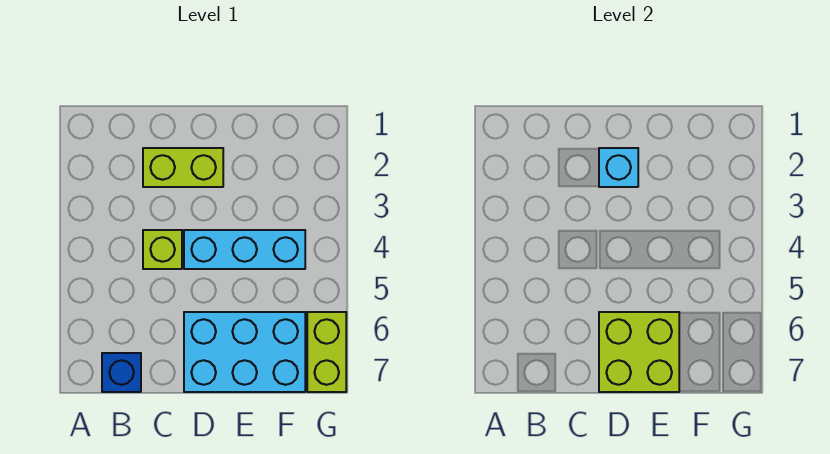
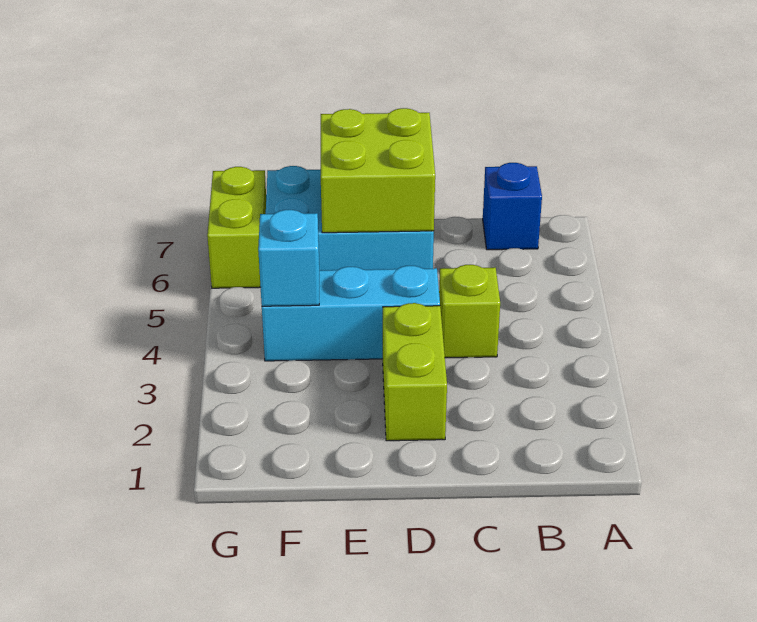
lime brick C2:D2 level 1 -> lime brick D2:D3 level 1
cyan brick D2 level 2 -> cyan brick F4 level 2

